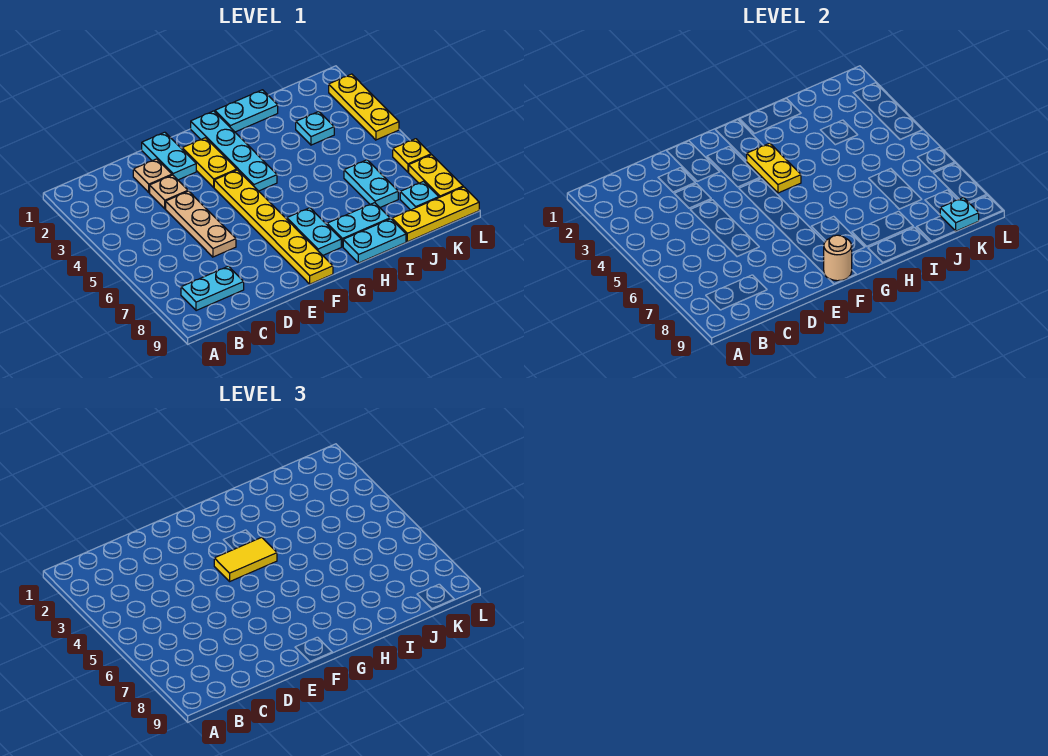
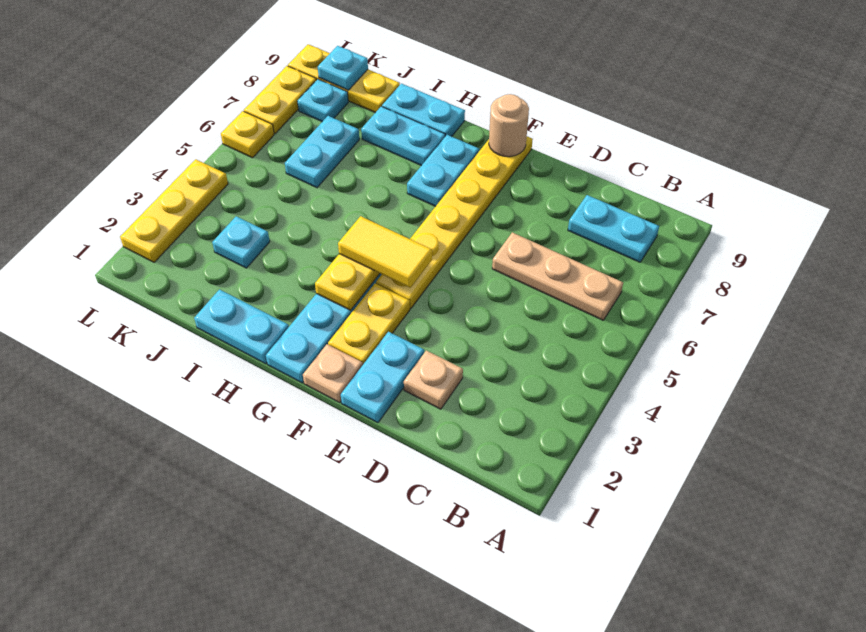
tan plate D3 level 1 -> tan plate F1 level 1
tan plate D4:D6 level 1 -> tan plate B6:D6 level 1

